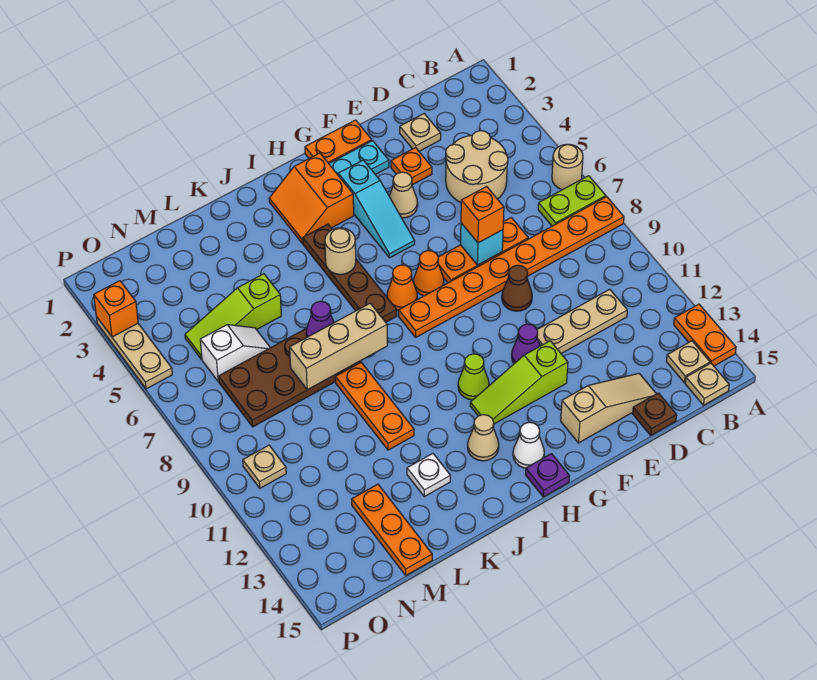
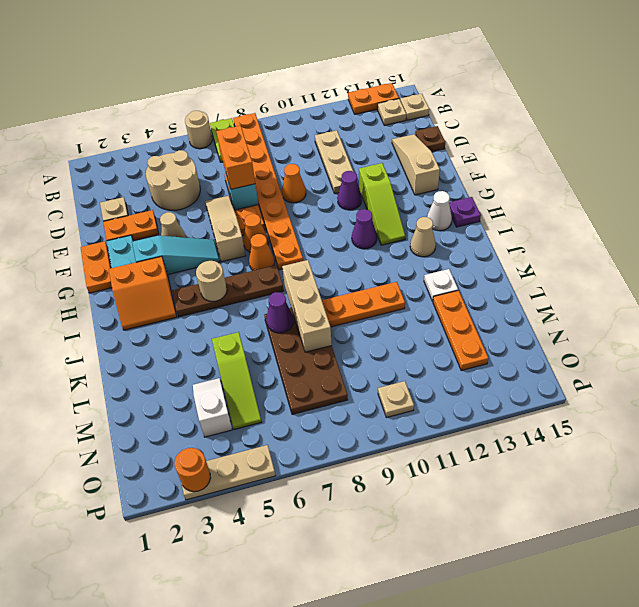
orange plate E3 level 1 -> orange plate E2:E3 level 1
none -> tan slope E6:G6 level 1 top G
orange brick E7 level 3 -> orange brick D7:E7 level 3
brown cone E9 level 1 -> orange cone E9 level 1
lime cone H11 level 1 -> purple cone H11 level 1
white slope M6:N6 level 1 top N -> white slope M4:N4 level 1 top N
orange plate M13:M15 level 1 -> orange plate L13:N13 level 1
orange brick P3 level 2 -> orange round brick P3 level 2

